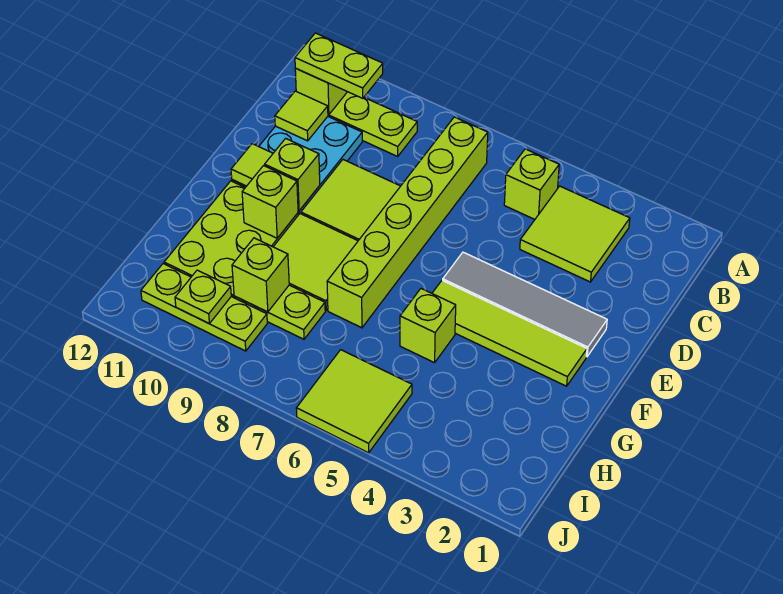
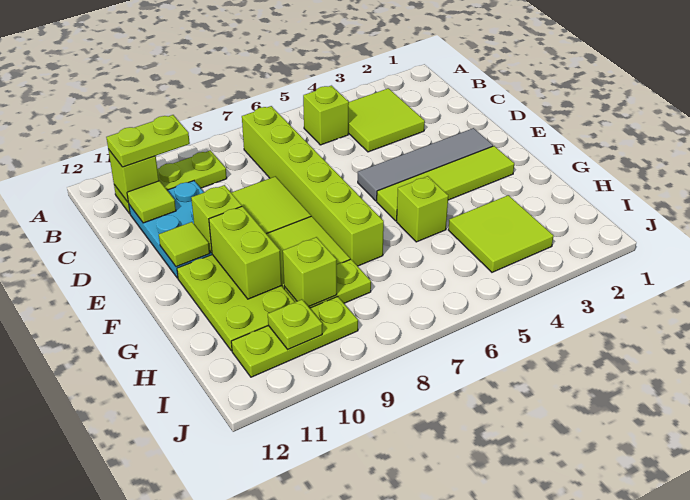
lime brick F10 level 2 -> lime brick F10:G10 level 2
lime tile I5:J6 level 1 -> lime tile H3:I4 level 1

